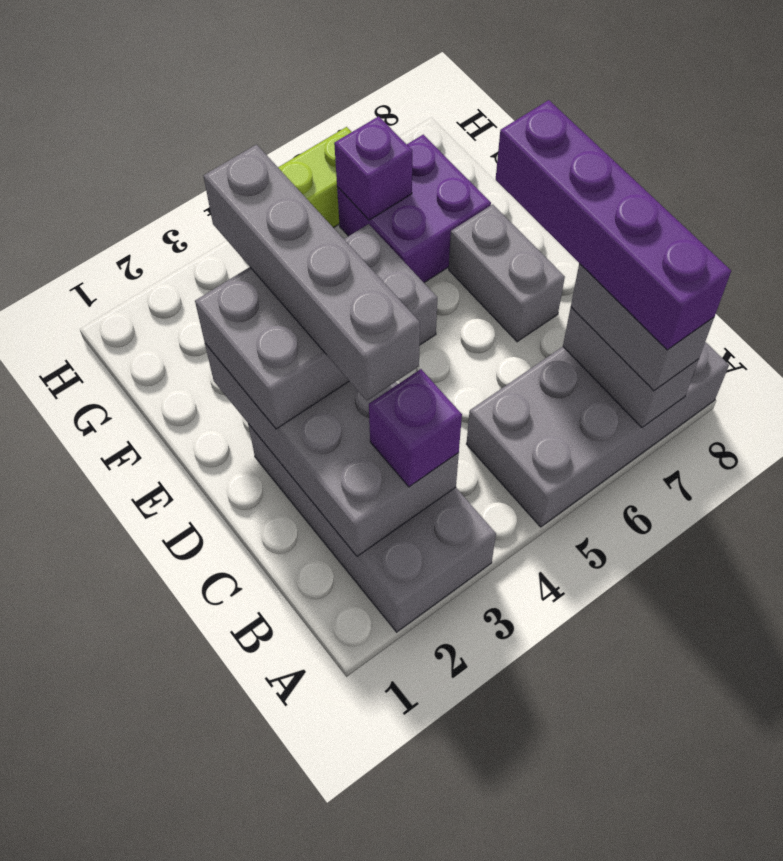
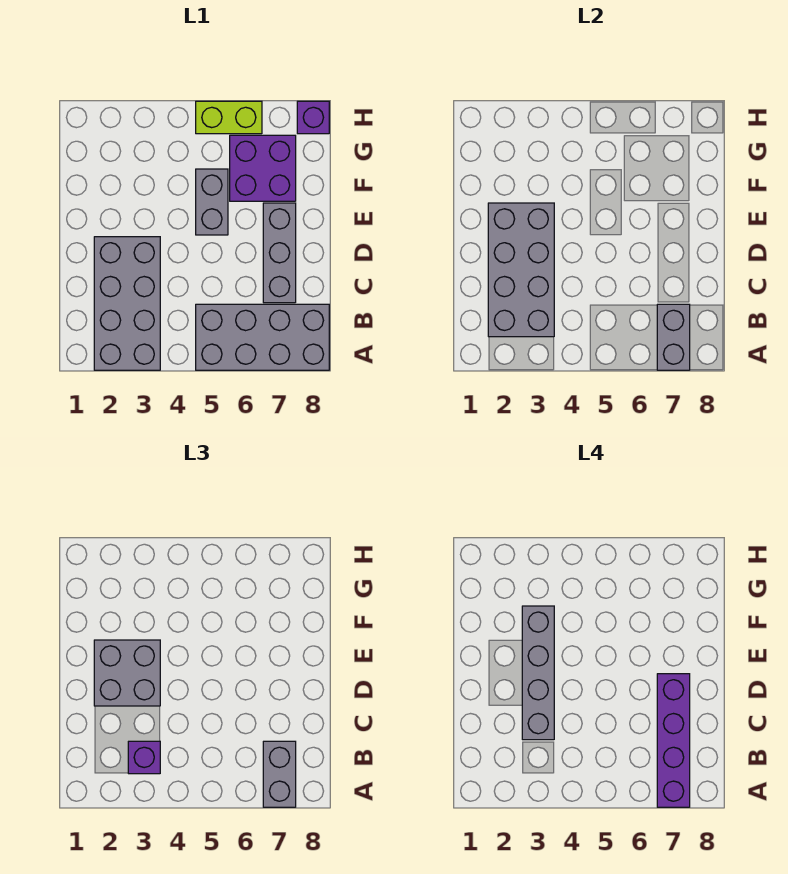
grey brick D7:E7 level 1 -> grey brick C7:E7 level 1
purple brick G6 level 2 -> purple brick H8 level 1

